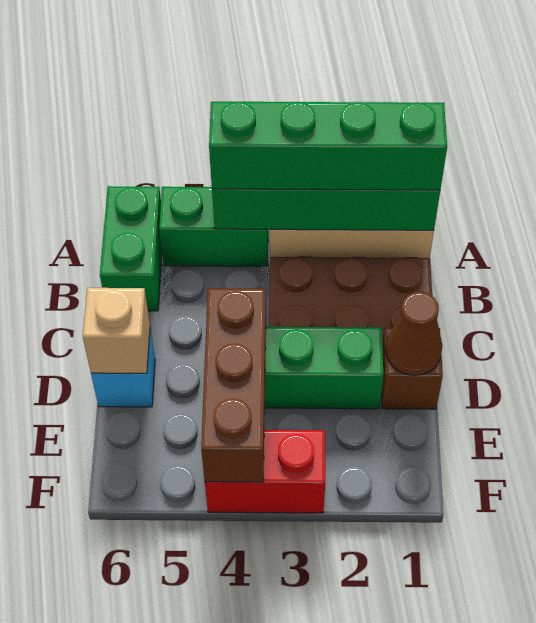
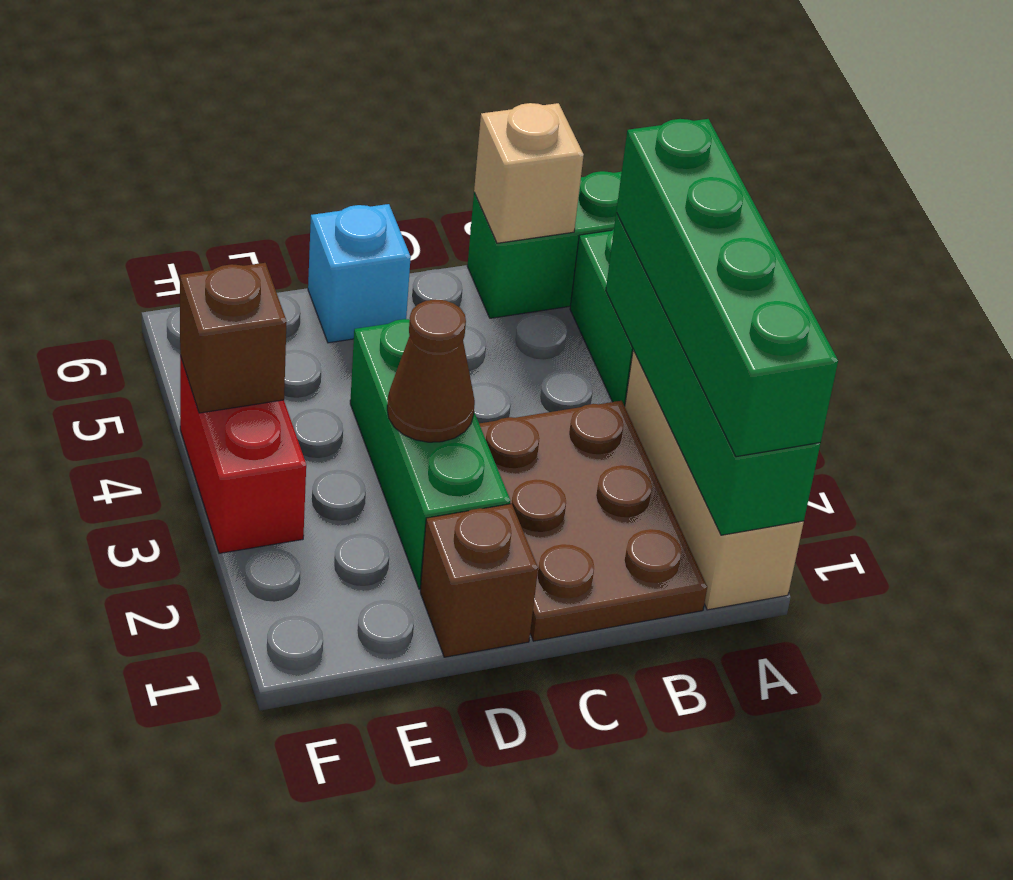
brown cone D1 level 2 -> brown cone D3 level 2
brown brick D4:F4 level 2 -> brown brick F4 level 2
tan brick D6 level 2 -> tan brick B6 level 2

